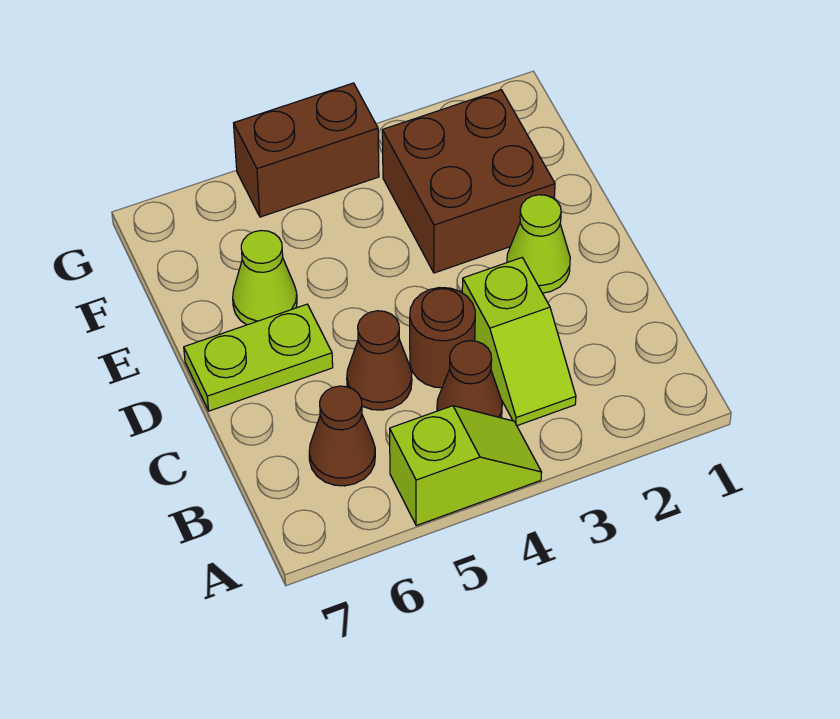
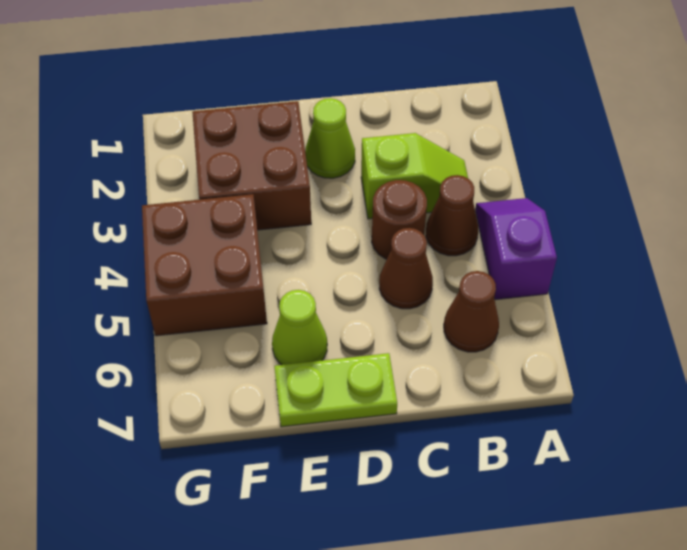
lime slope A4:A5 level 1 top 5 -> purple slope A4:A5 level 1 top 5
lime plate D6:D7 level 1 -> lime plate D7:E7 level 1
brown brick G4:G5 level 1 -> brown brick F4:G5 level 1

